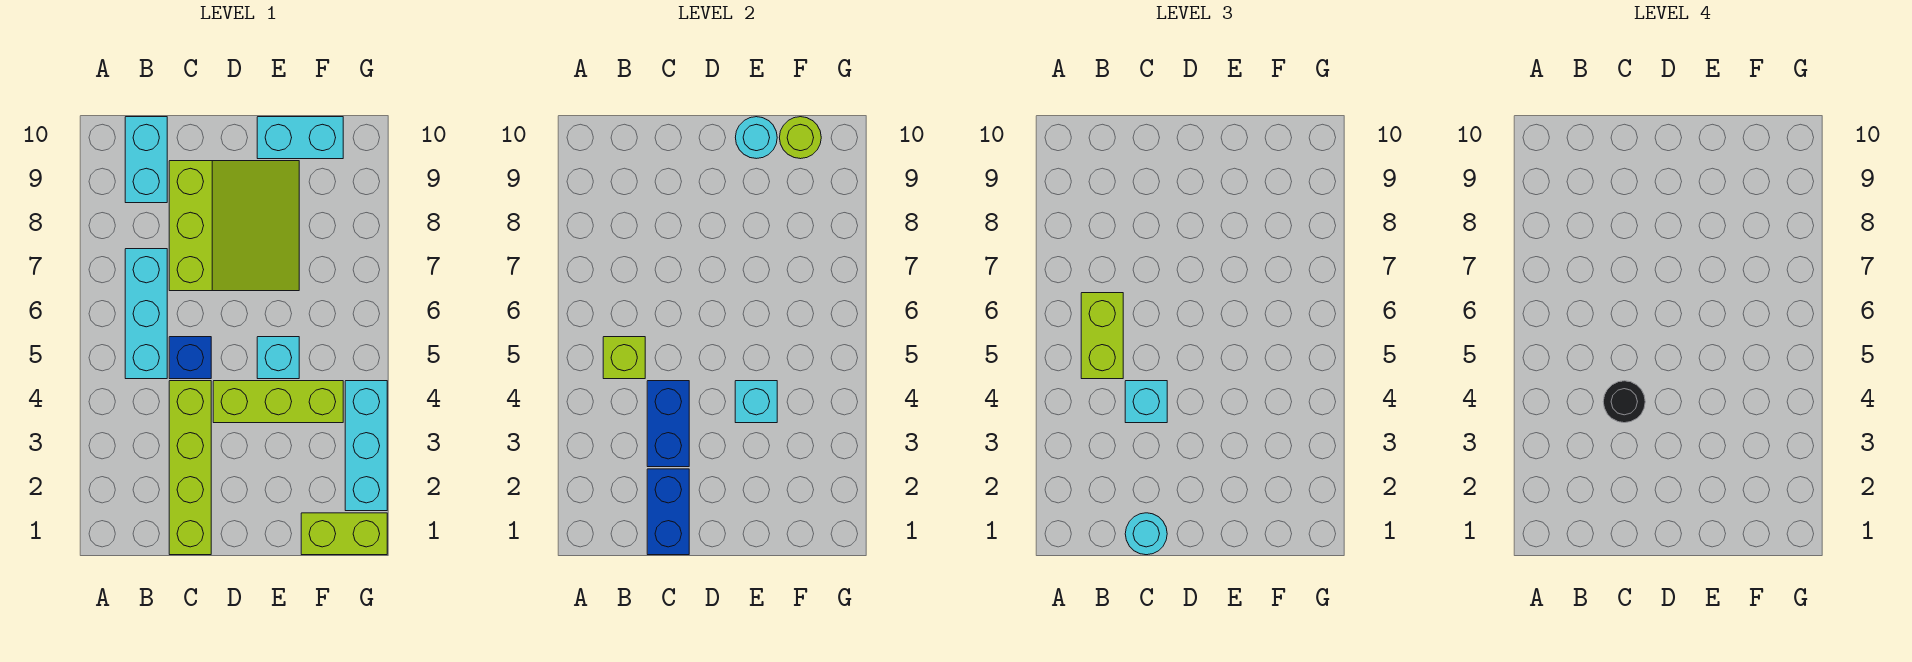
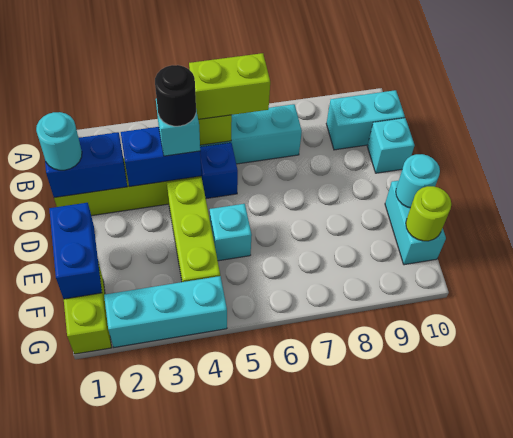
lime slope C7:E9 level 1 top C -> none
none -> blue brick E1:F1 level 2
cyan brick E4 level 2 -> cyan brick C10 level 1

